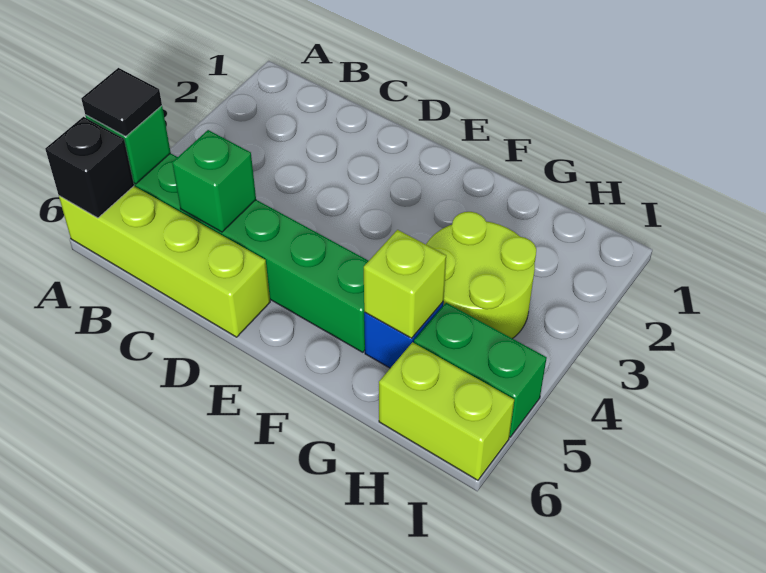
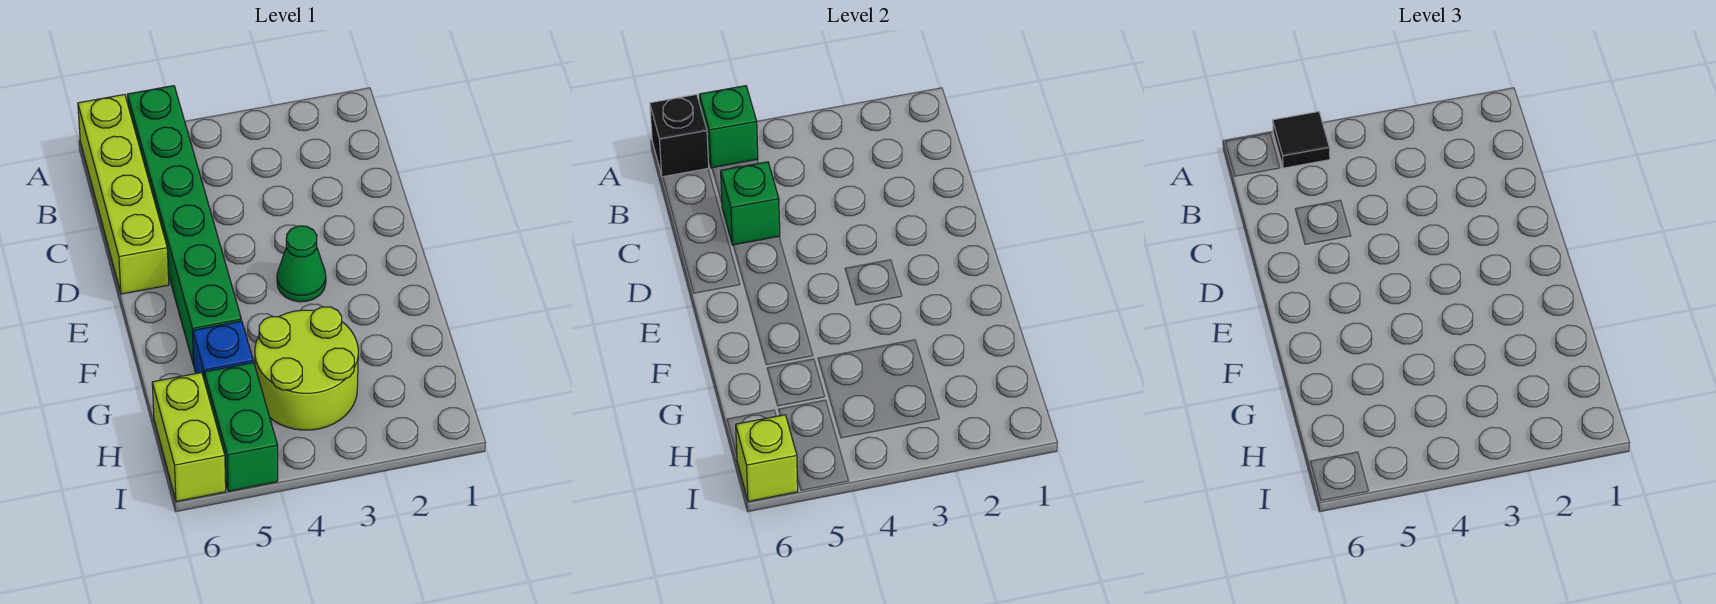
none -> green cone E3 level 1
lime brick G5 level 2 -> lime brick I6 level 2

